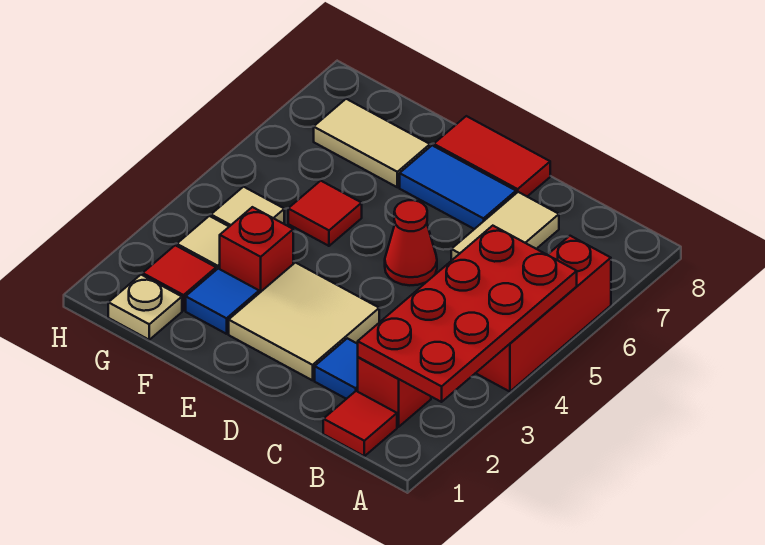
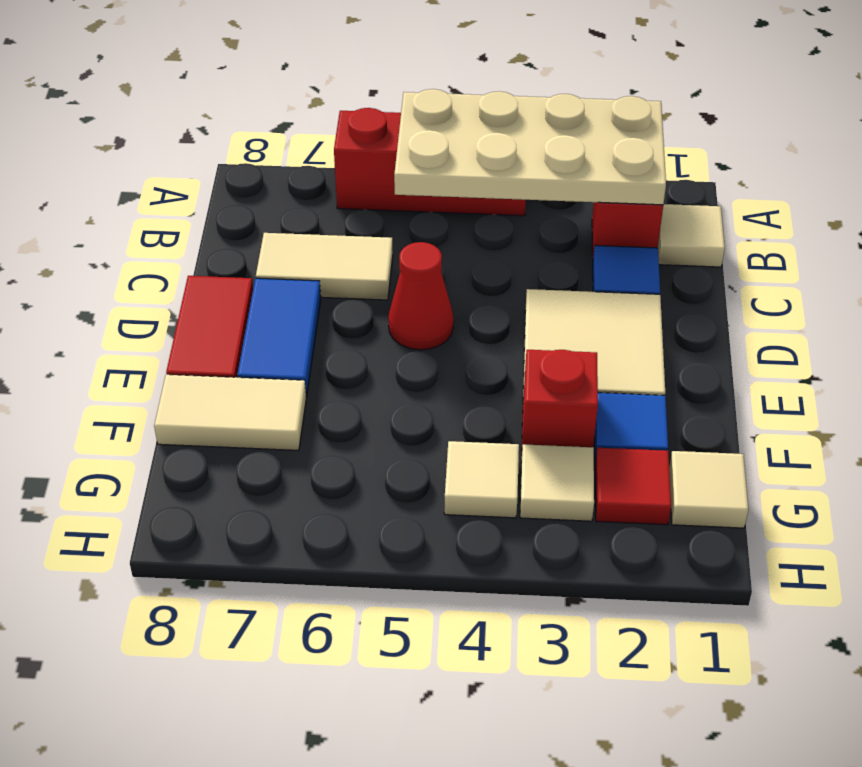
red plate A2:B5 level 2 -> tan plate A2:B5 level 2
red tile B1 level 1 -> tan tile B1 level 1
red tile F5 level 1 -> none
tan tile F7:G7 level 1 -> tan tile F7:F8 level 1
tan plate G1 level 1 -> tan tile G1 level 1

